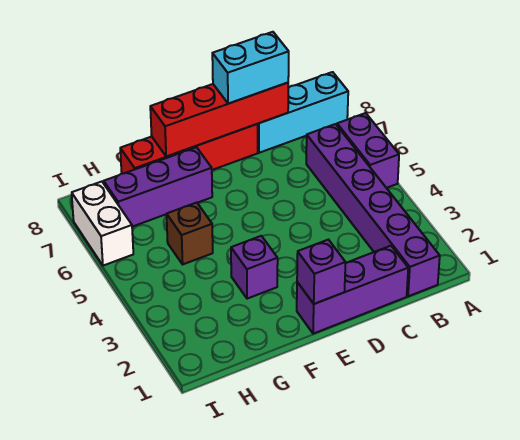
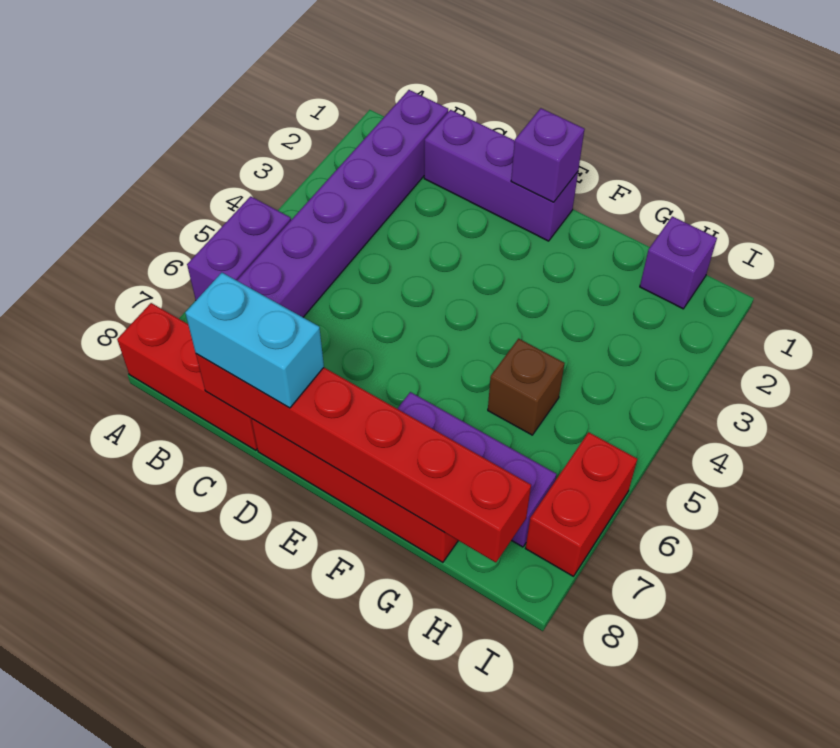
cyan brick A8:C8 level 1 -> red brick A8:C8 level 1
red brick C8:F8 level 2 -> red brick C8:H8 level 2
purple brick F3 level 1 -> purple brick H1 level 1
white brick I6:I7 level 1 -> red brick I6:I7 level 1

